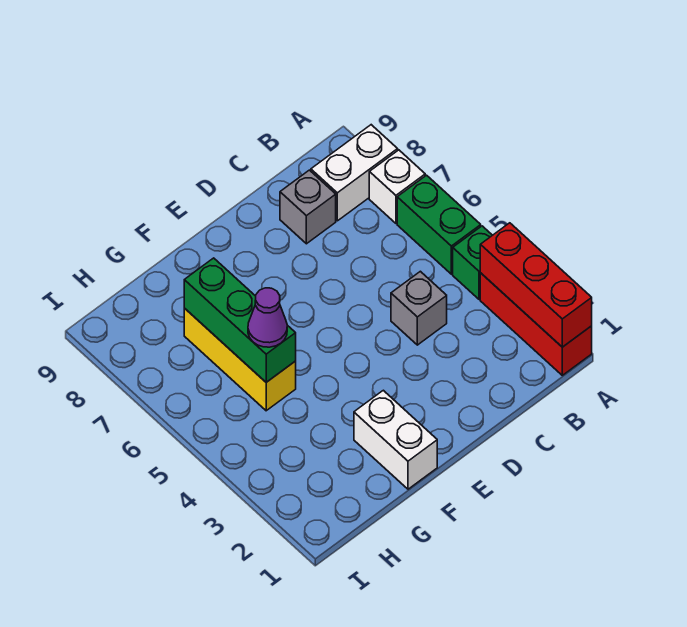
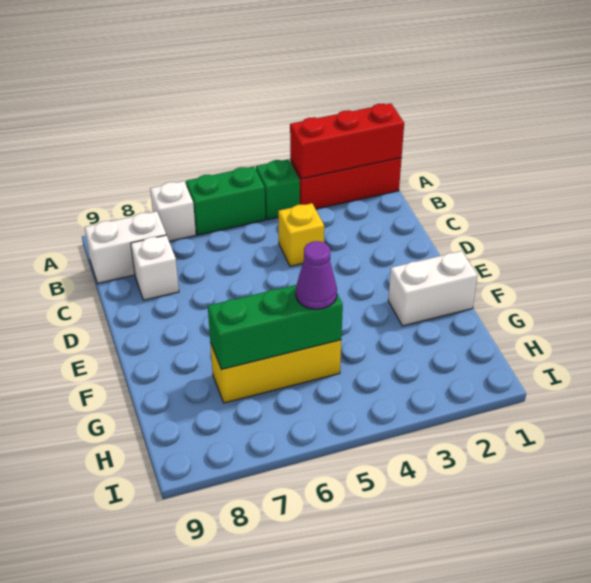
white brick A8:B8 level 1 -> white brick B8:B9 level 1
grey brick C4 level 1 -> yellow brick C4 level 1
grey brick C8 level 1 -> white brick C8 level 1

